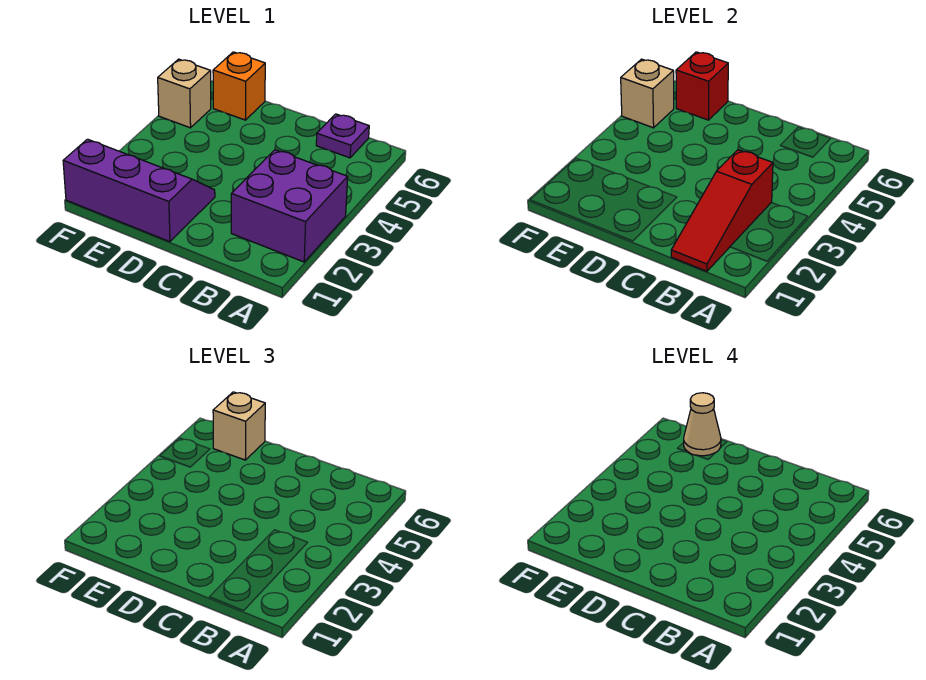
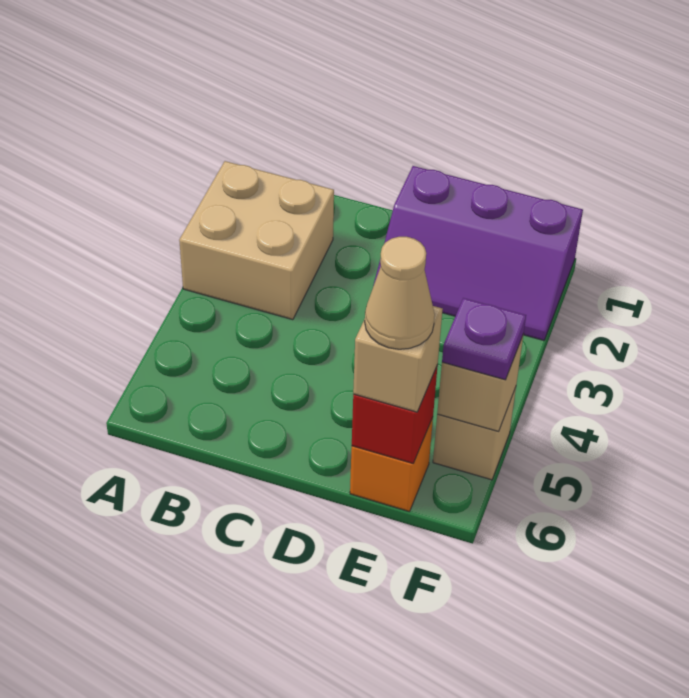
purple brick A2:B3 level 1 -> tan brick A2:B3 level 1
red slope B1:B3 level 2 top 3 -> none
purple plate B6 level 1 -> purple plate F5 level 3

